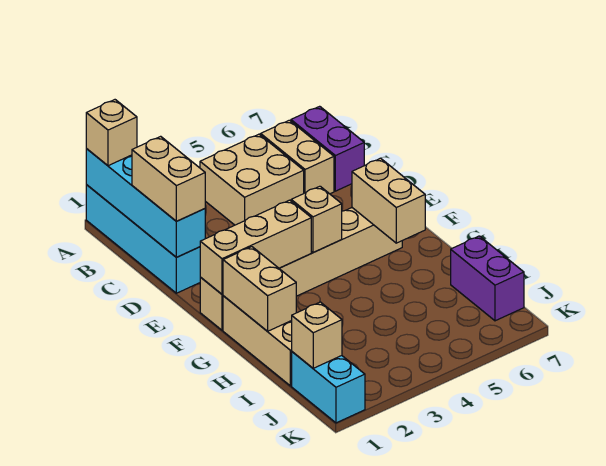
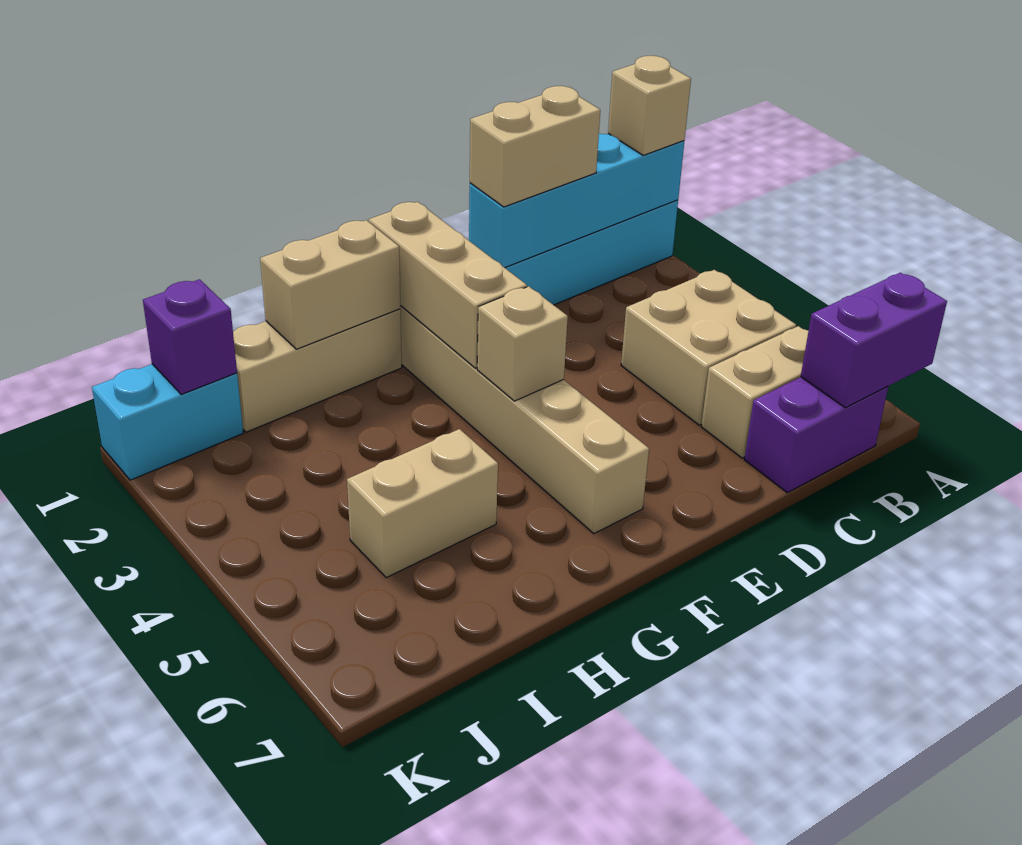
tan brick F6:G6 level 2 -> tan brick H5:I5 level 1
purple brick I7:J7 level 1 -> purple brick A7:B7 level 2
tan brick J1 level 2 -> purple brick J1 level 2

